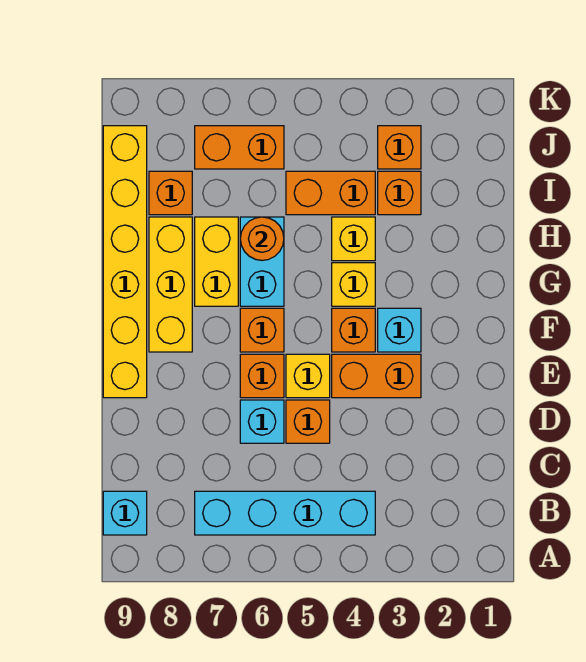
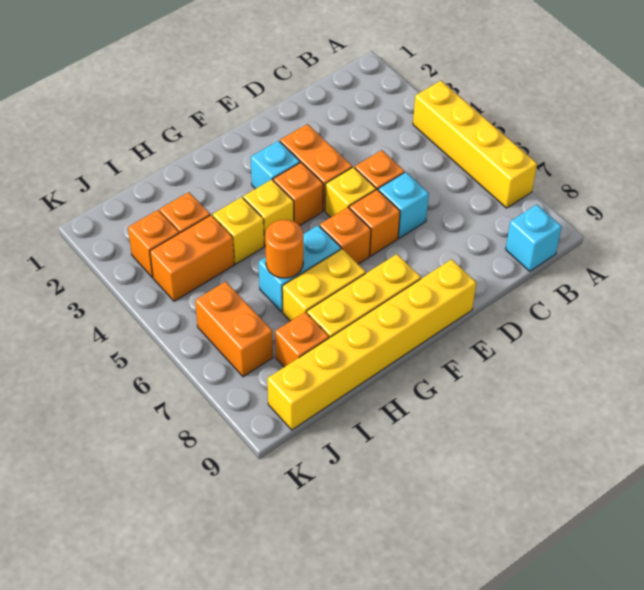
none -> yellow brick A4:A7 level 1
cyan brick B4:B7 level 1 -> none
orange brick I4:I5 level 1 -> orange brick I4:J4 level 1

